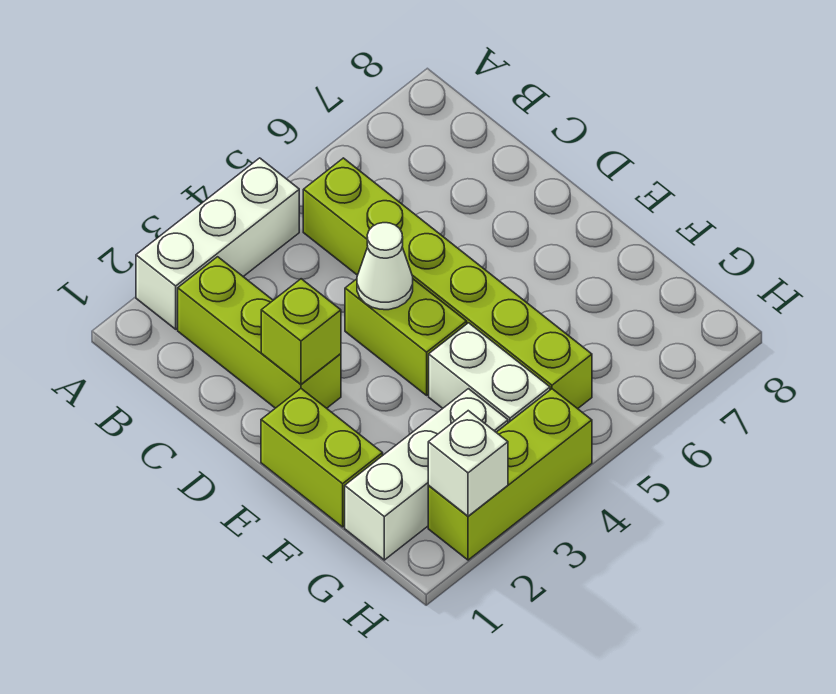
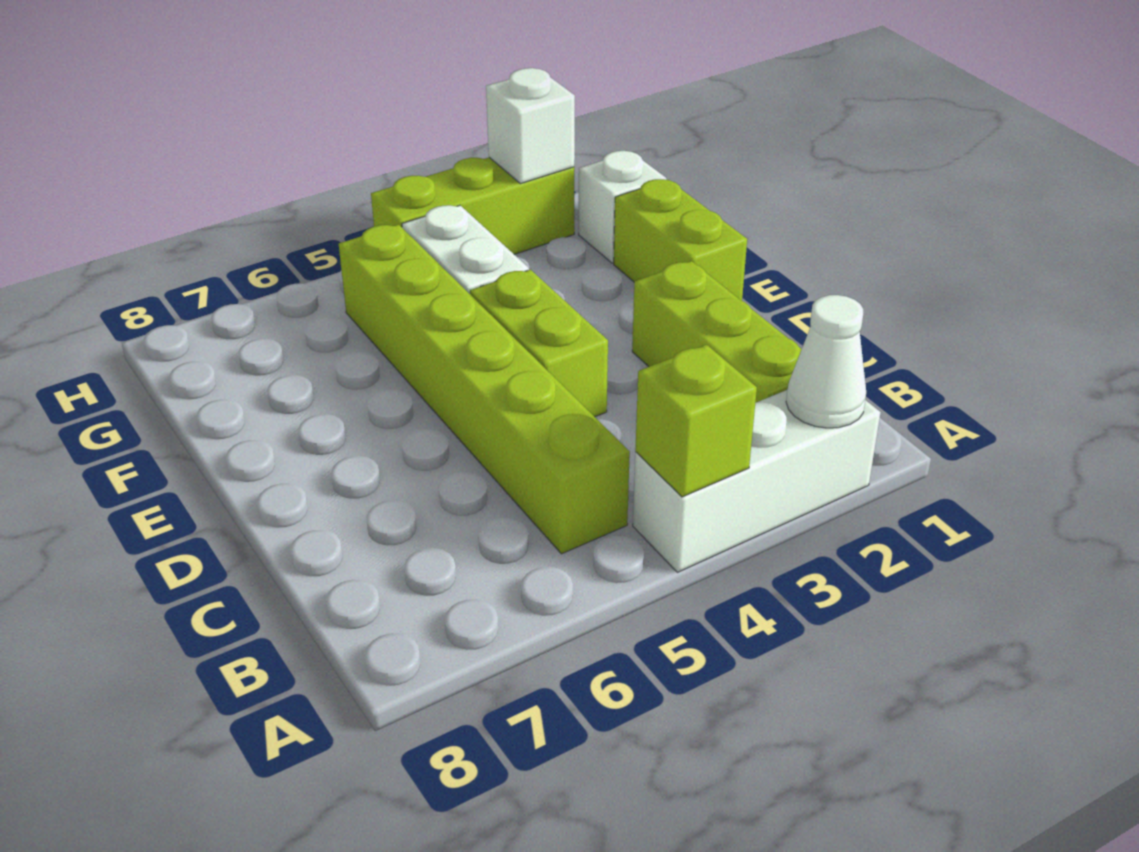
lime brick D2 level 2 -> lime brick A4 level 2
white cone D4 level 2 -> white cone A2 level 2
white brick G1:G3 level 1 -> white brick G1 level 1

